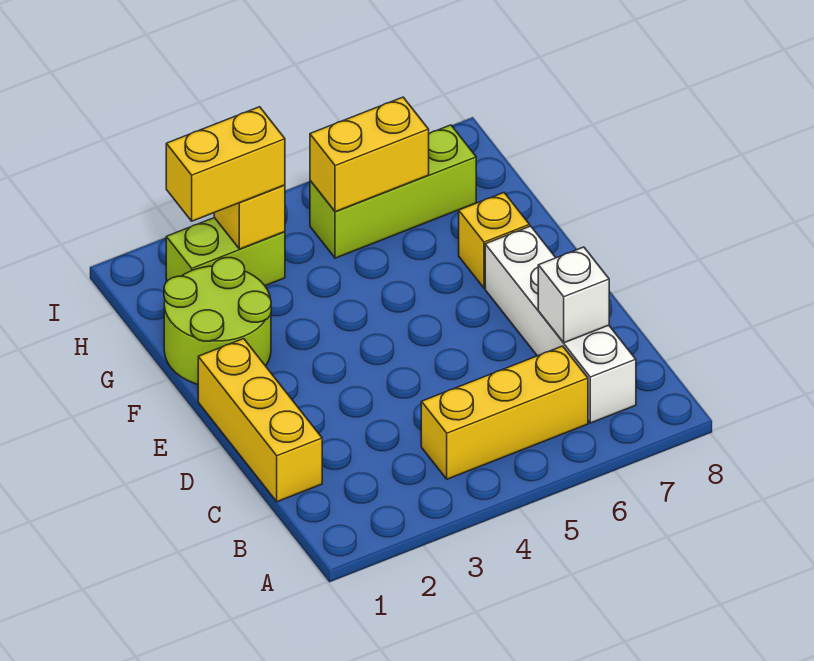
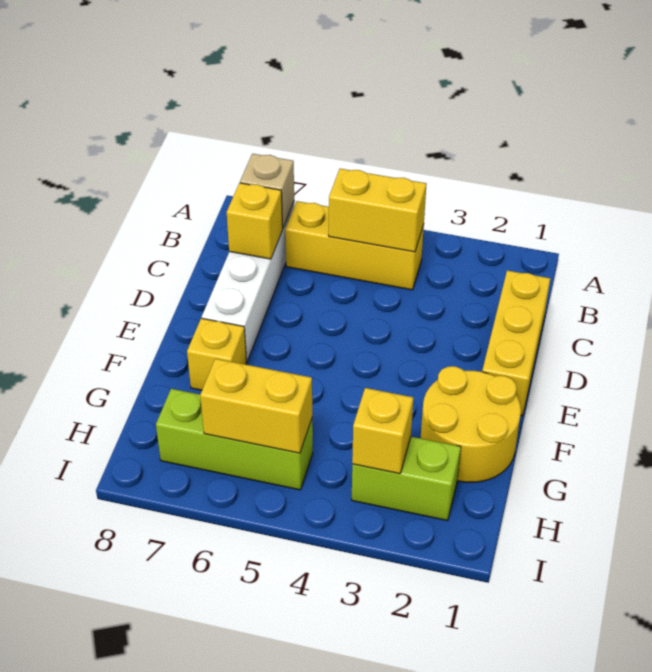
none -> tan brick B7 level 2
white brick C7 level 2 -> yellow brick C7 level 2
lime round brick F1:G2 level 1 -> yellow round brick F1:G2 level 1
yellow brick H2:H3 level 3 -> yellow brick B4:B5 level 2

